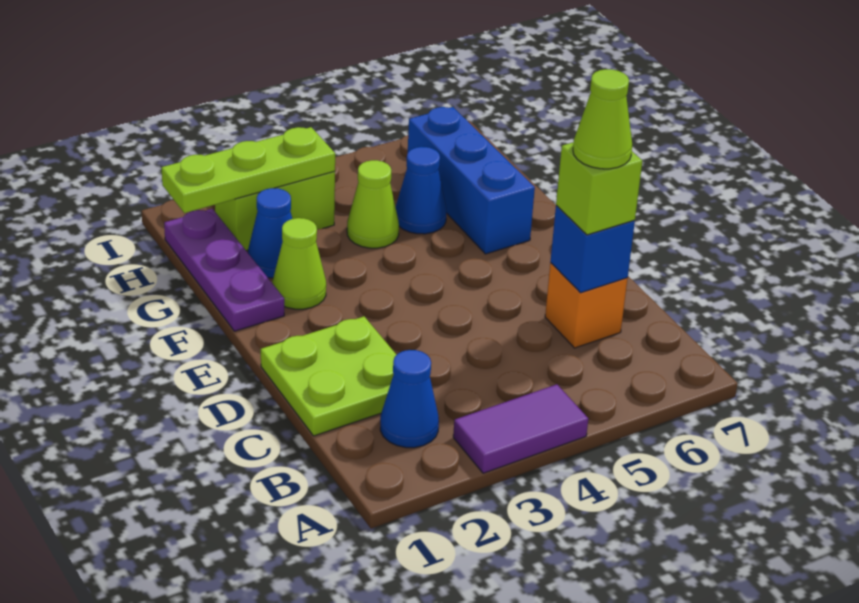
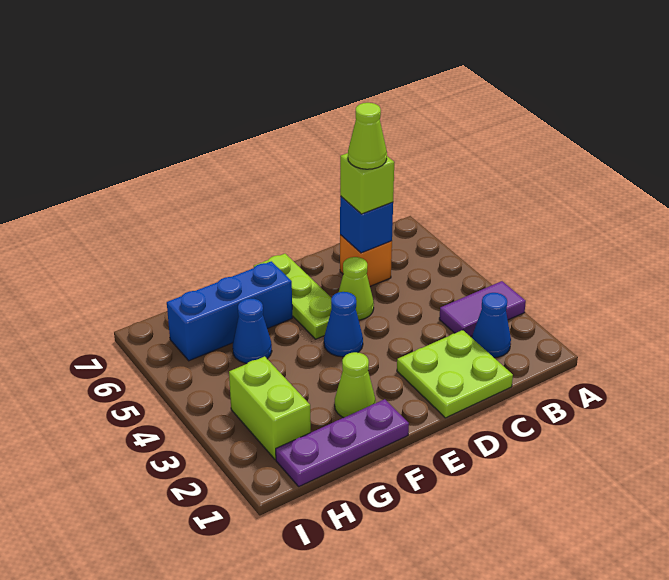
purple tile A3:A4 level 1 -> purple tile A3:B3 level 1
blue cone G2 level 1 -> blue cone E4 level 1
lime cone G4 level 1 -> lime cone D5 level 1
lime plate H1:H3 level 2 -> lime plate E5:E7 level 1

